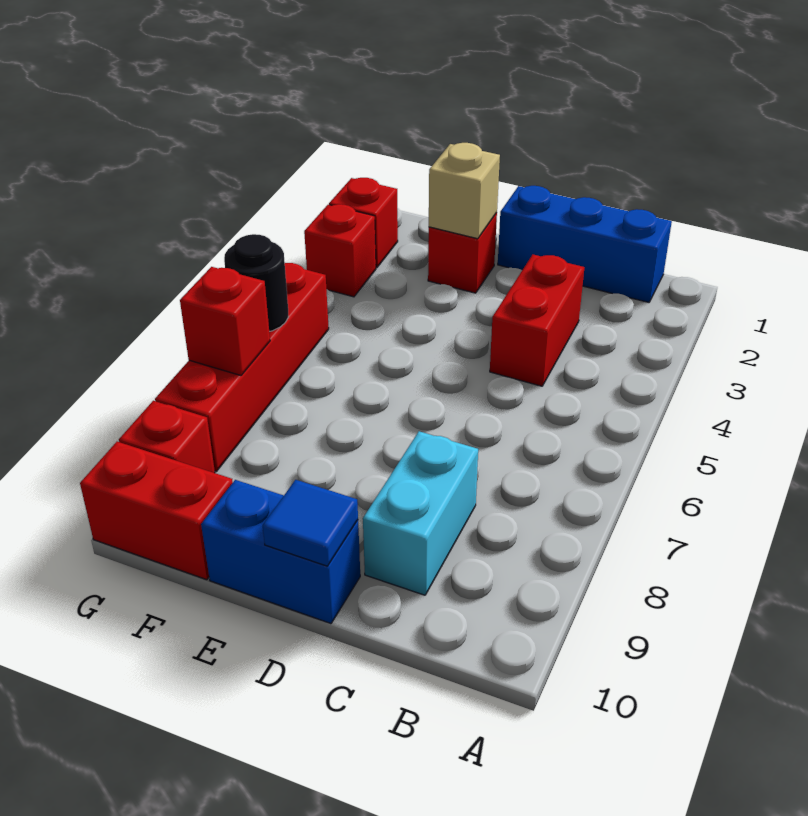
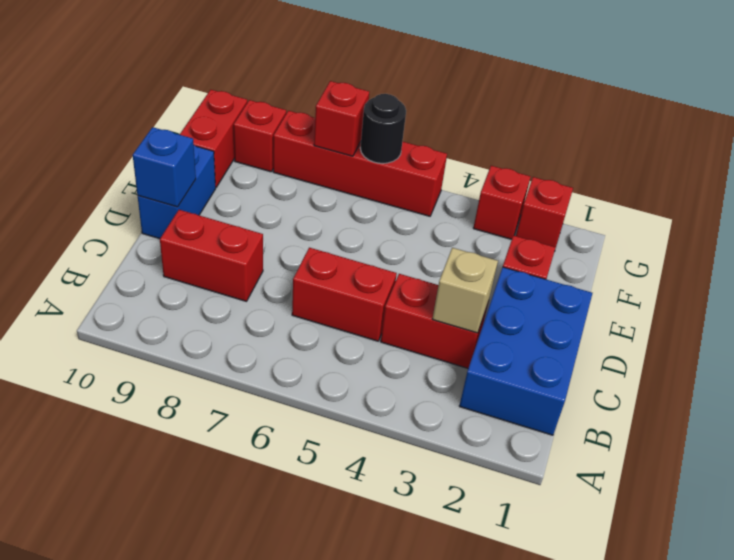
blue brick B1:D1 level 1 -> blue brick B1:D2 level 1
none -> red brick C5:C6 level 1
cyan brick C8:C9 level 1 -> red brick C8:C9 level 1
blue tile D10 level 2 -> blue brick D10 level 2
tan brick E2 level 2 -> tan brick C3 level 2

